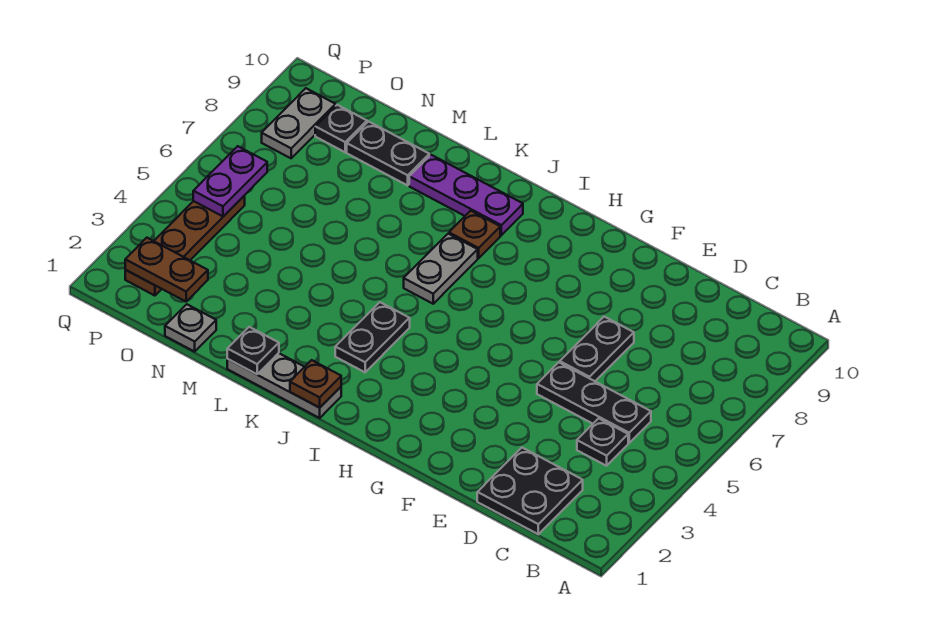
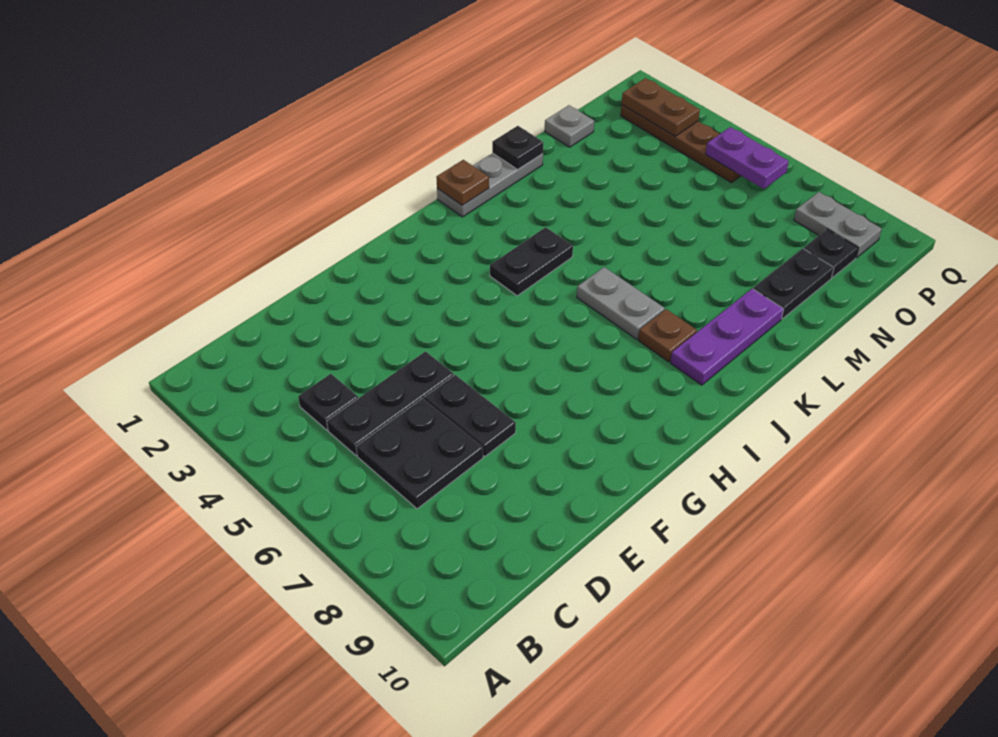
black plate C1:D2 level 1 -> black plate C6:D7 level 1
black plate J3:J4 level 1 -> black plate I4:J4 level 1
brown plate O2:P2 level 2 -> brown plate P2:P3 level 2

